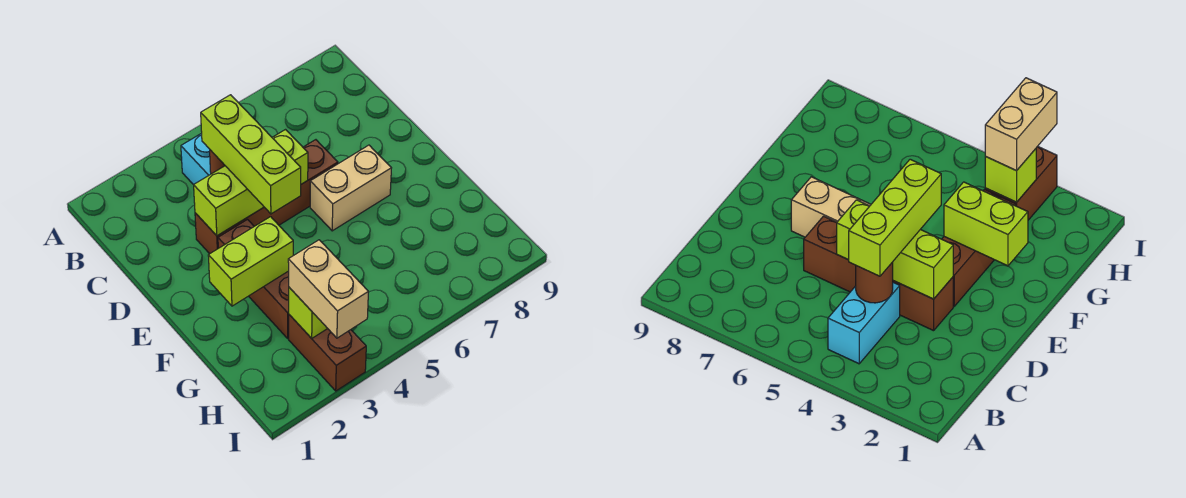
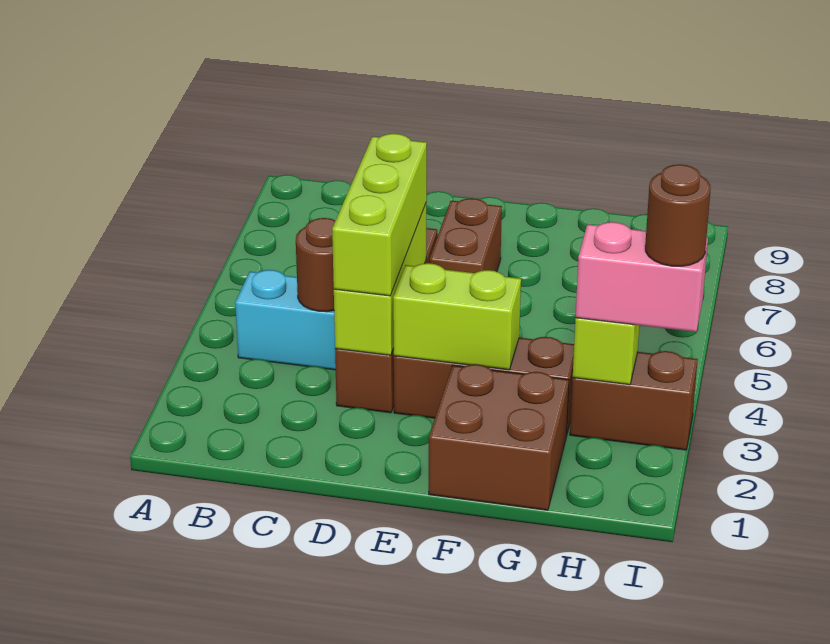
lime brick C4:E4 level 3 -> lime brick D3:D5 level 3
tan brick E6:E7 level 1 -> brown brick E6:E7 level 1
none -> brown brick F1:G2 level 1
lime brick F2:F3 level 2 -> lime brick E3:F3 level 2
tan brick H3:I3 level 3 -> pink brick H3:I3 level 3
none -> brown round brick I3 level 4

